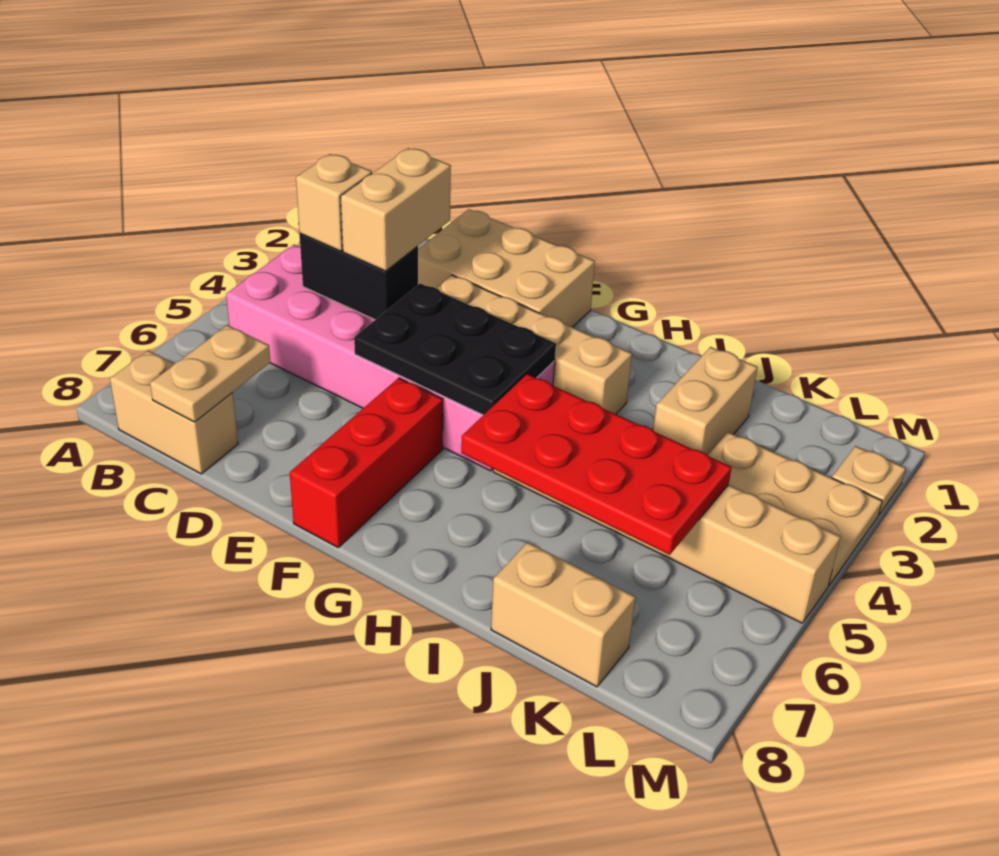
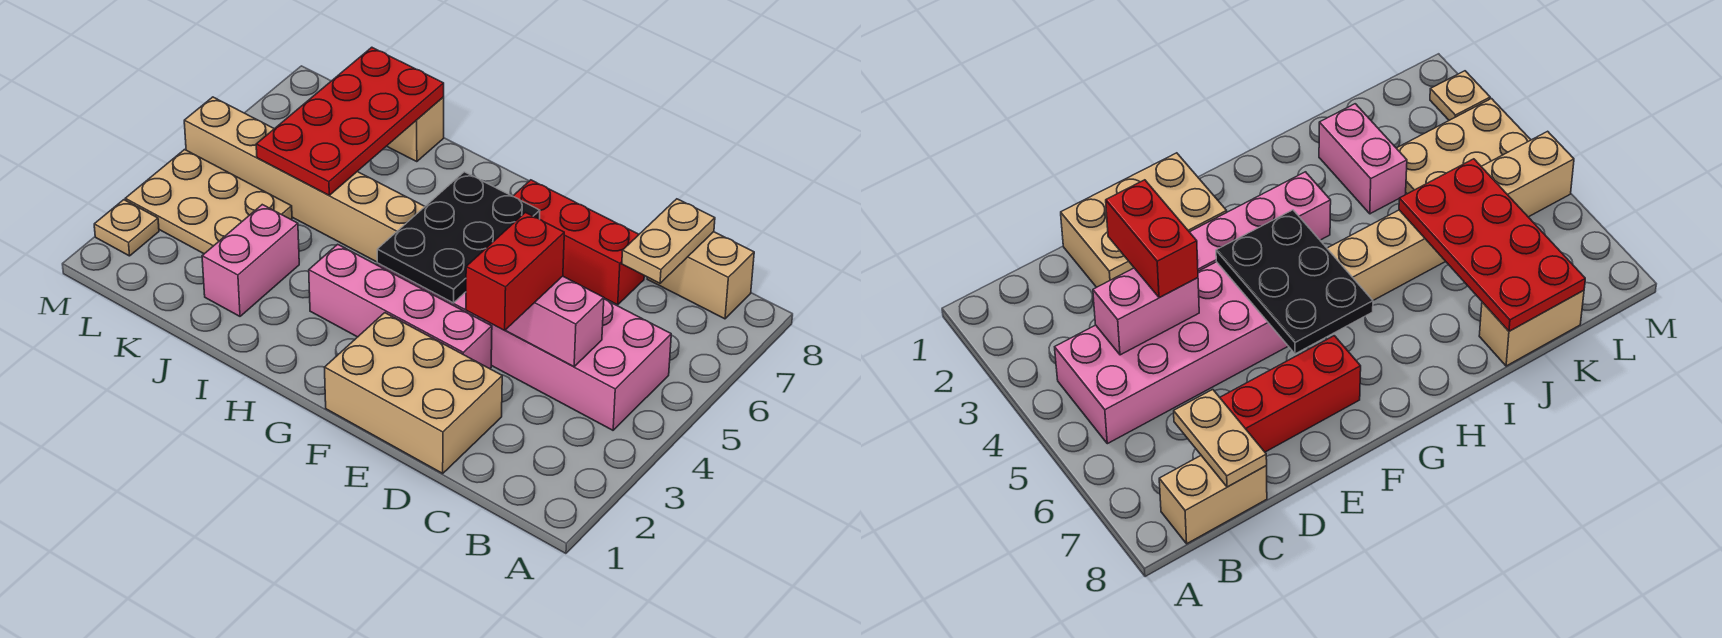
black brick C4:D4 level 2 -> pink brick C4:D4 level 2
tan brick C4 level 3 -> none
tan brick D3:D4 level 3 -> red brick D3:D4 level 3
tan brick E3:H3 level 1 -> pink brick E3:H3 level 1
black plate E4:G5 level 2 -> black plate F4:G6 level 2
red brick F6:F8 level 1 -> red brick D7:F7 level 1
red plate H5:K6 level 2 -> red plate J5:K8 level 2
tan brick J2:J3 level 1 -> pink brick J2:J3 level 1

